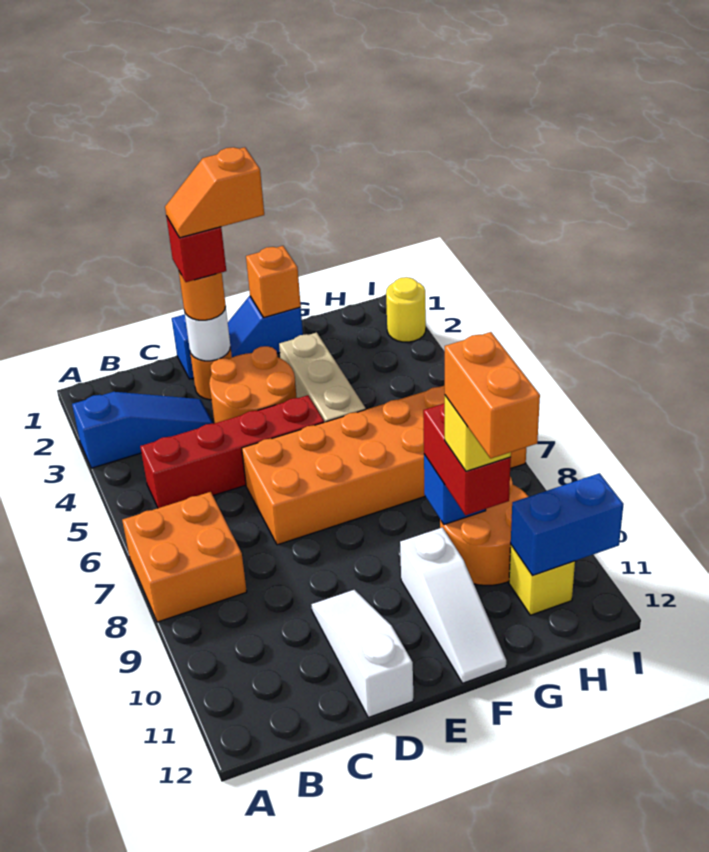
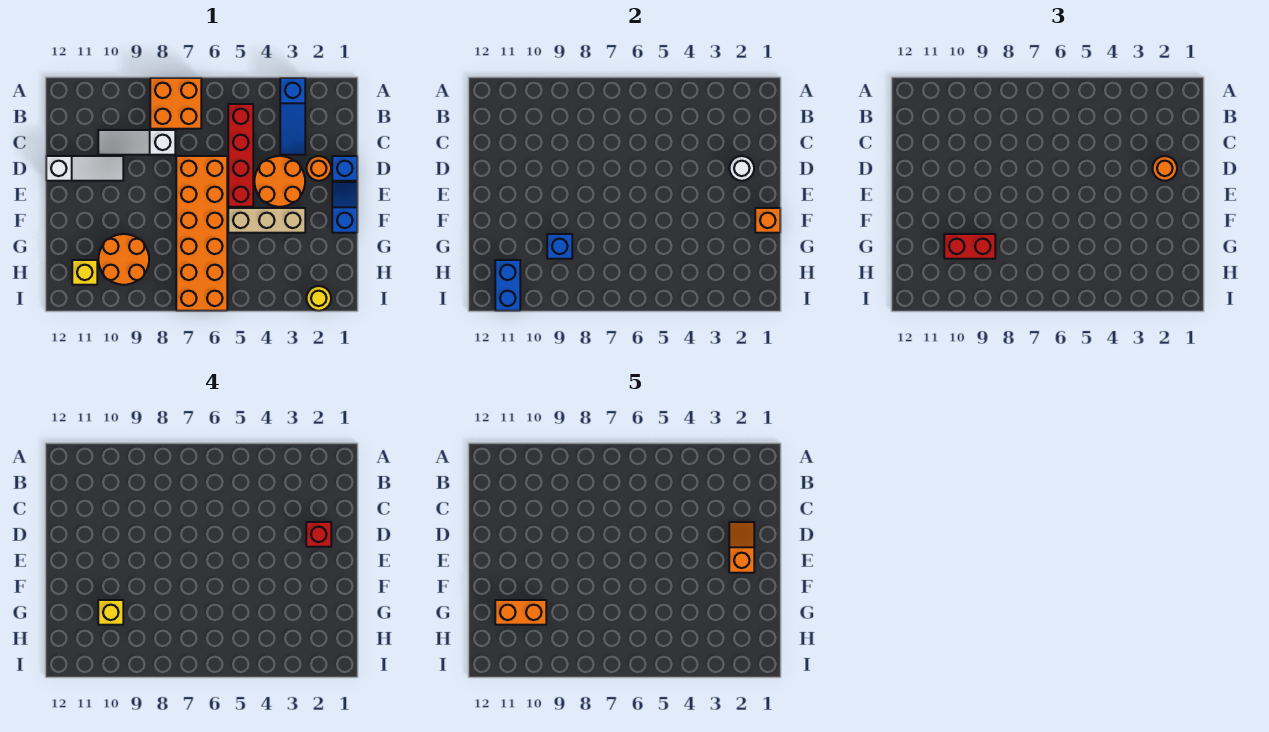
white slope F10:F12 level 1 top 10 -> white slope C8:C10 level 1 top 8

